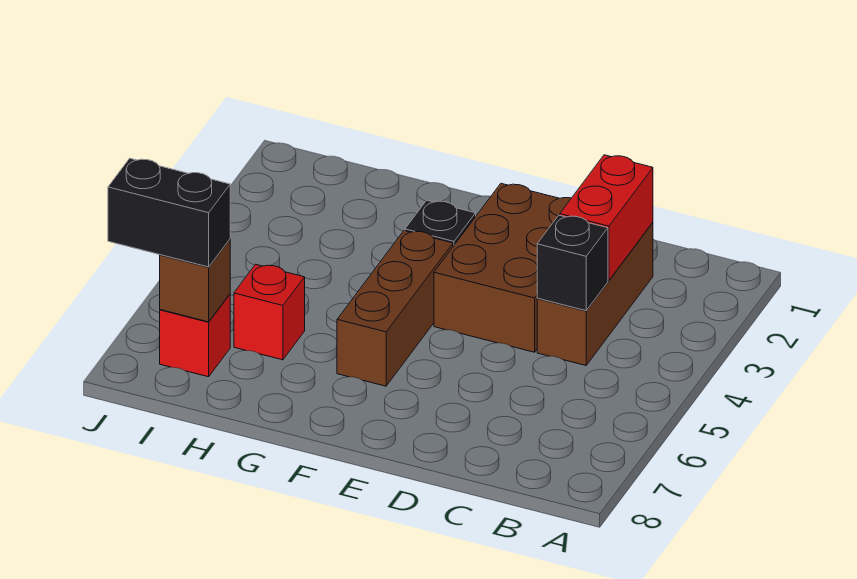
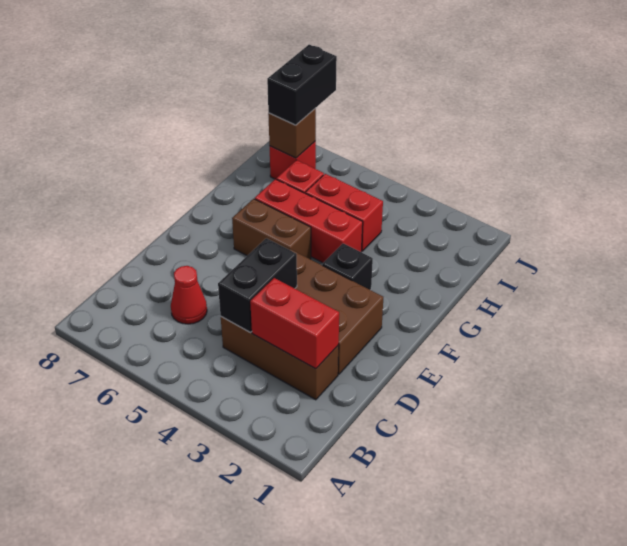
black brick C4 level 2 -> black brick C4:D4 level 2
none -> red cone C6 level 1
brown brick F4:F6 level 1 -> brown brick F5:F6 level 1
none -> red brick G4:G6 level 1
none -> red brick H4:H5 level 1

